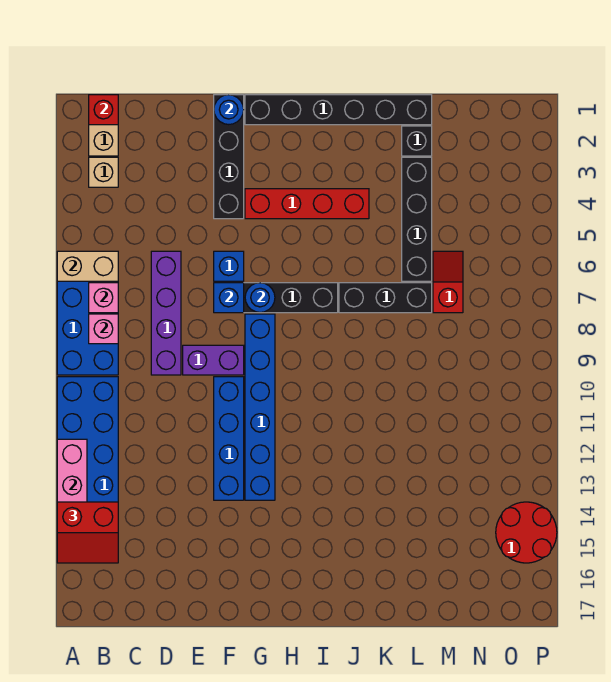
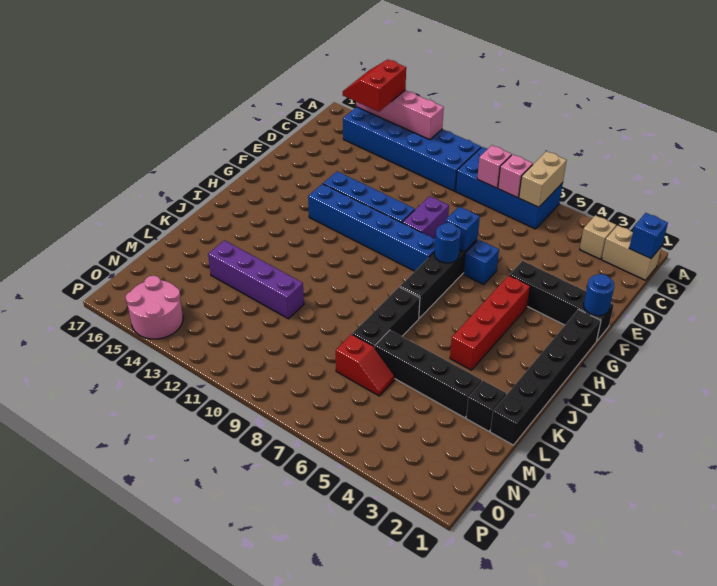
red brick B1 level 2 -> blue brick B1 level 2
purple brick D6:D9 level 1 -> purple brick L11:L14 level 1
red round brick O14:P15 level 1 -> pink round brick O14:P15 level 1

